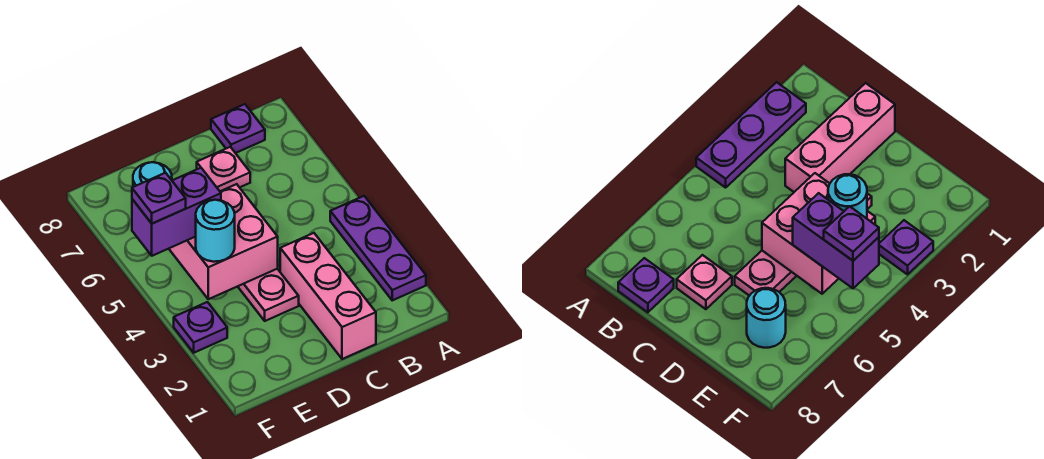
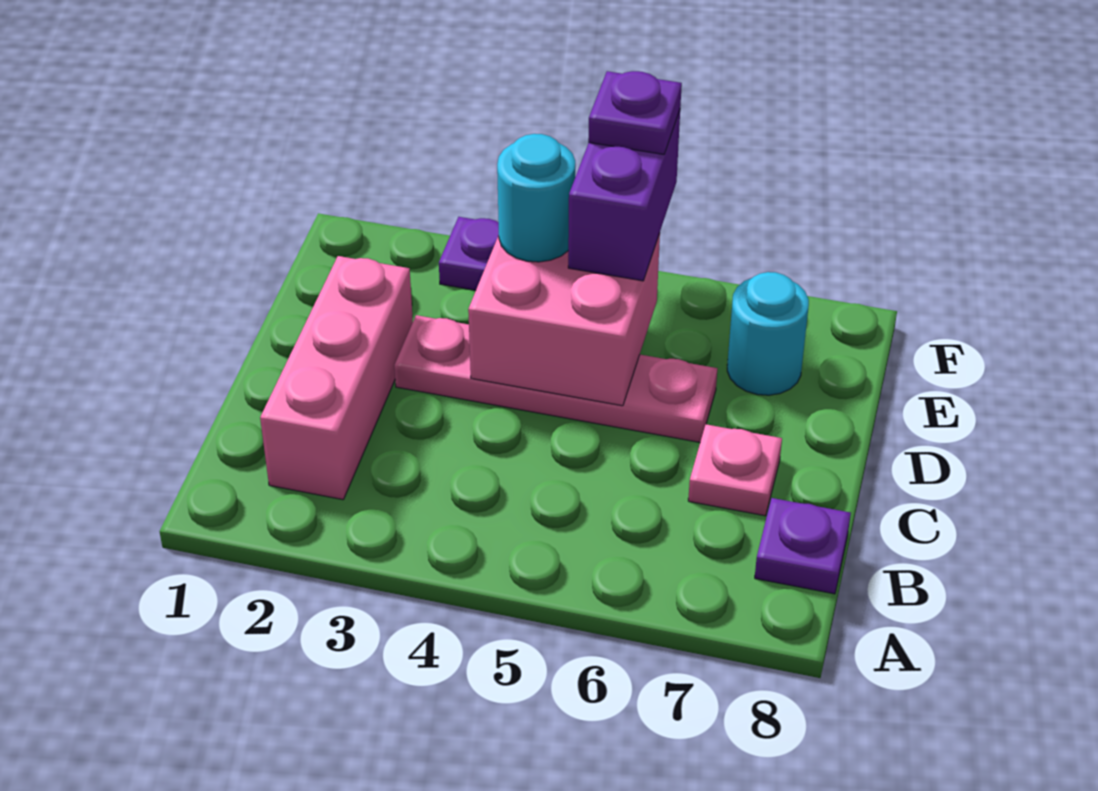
purple plate A2:A4 level 1 -> none
pink brick C1:C3 level 1 -> pink brick B2:D2 level 1

